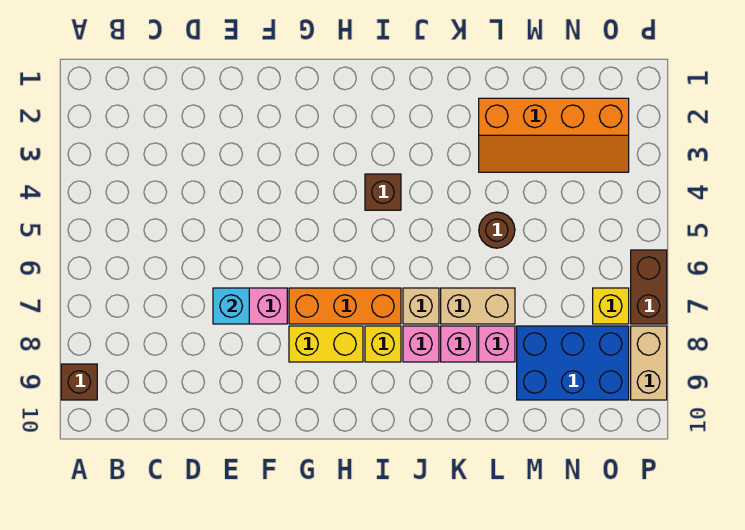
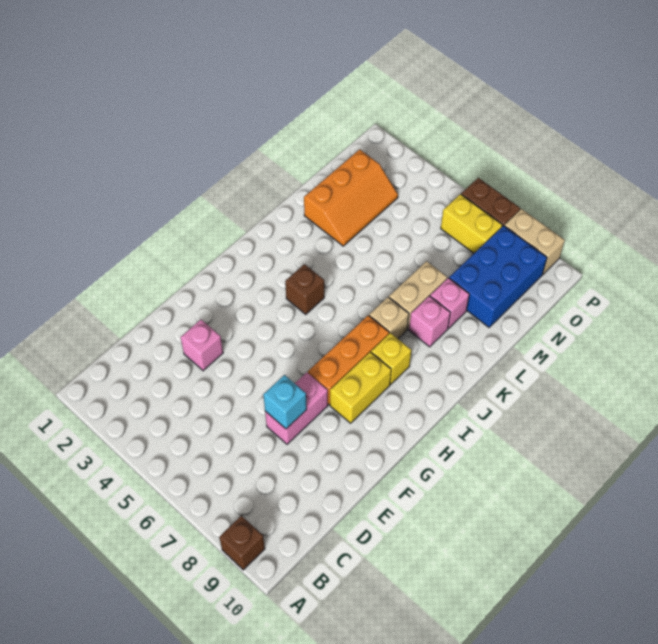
pink brick J8 level 1 -> pink brick E3 level 1
orange slope L2:O3 level 1 top 2 -> orange slope L2:N3 level 1 top 2
brown round brick L5 level 1 -> none
yellow brick O7 level 1 -> yellow brick O6:O7 level 1

